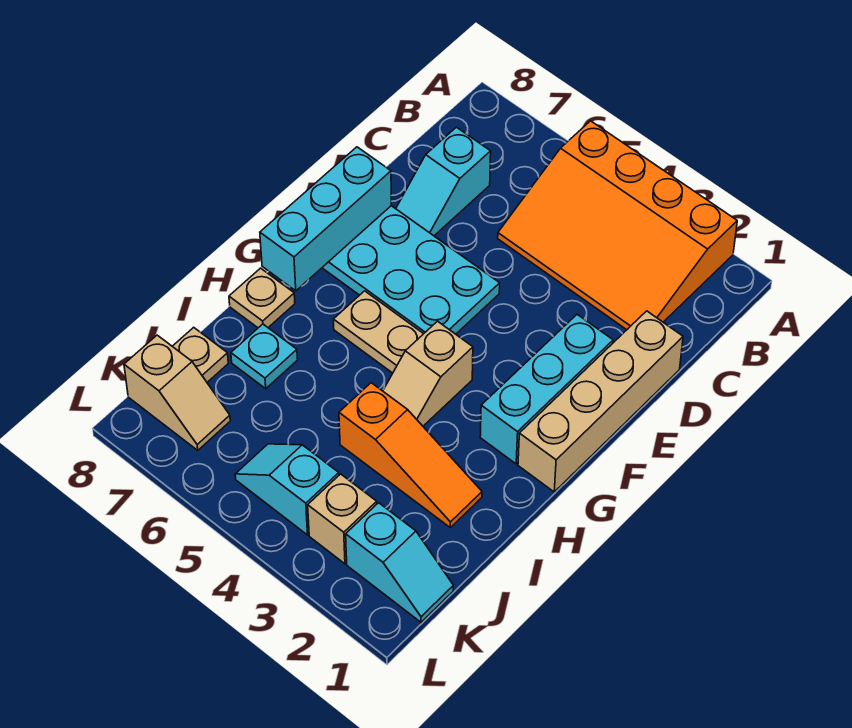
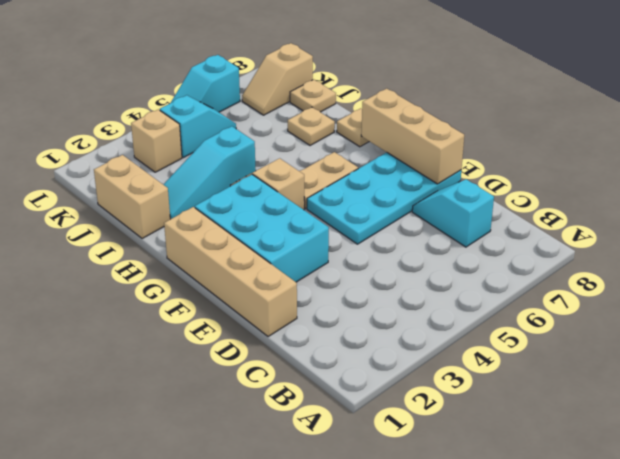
orange slope A2:C5 level 1 top A -> none
cyan brick E2:G2 level 1 -> cyan brick E2:G3 level 1
cyan brick E8:G8 level 2 -> tan brick E8:G8 level 2
none -> tan brick I1:J1 level 1
orange slope I2:I4 level 1 top 4 -> cyan slope I2:I4 level 1 top 4
cyan plate I7 level 1 -> tan plate I7 level 1
cyan slope K1:K2 level 1 top 2 -> cyan slope L5:L6 level 1 top 6

